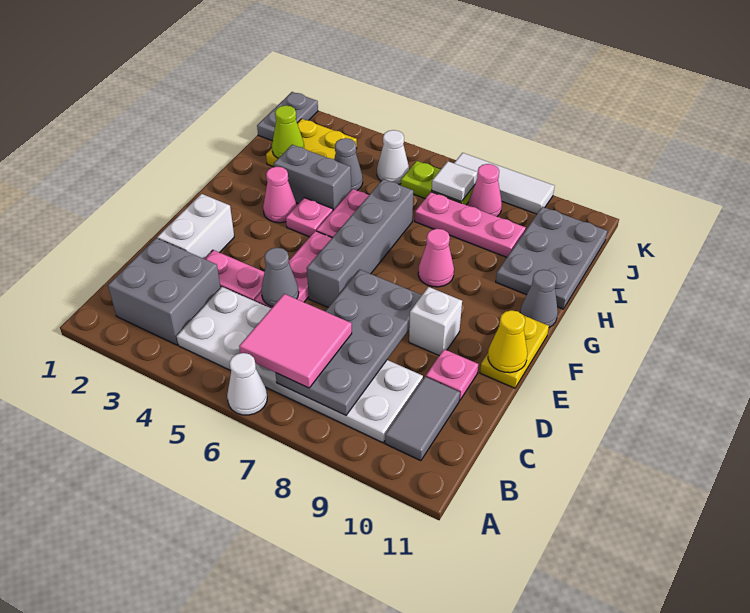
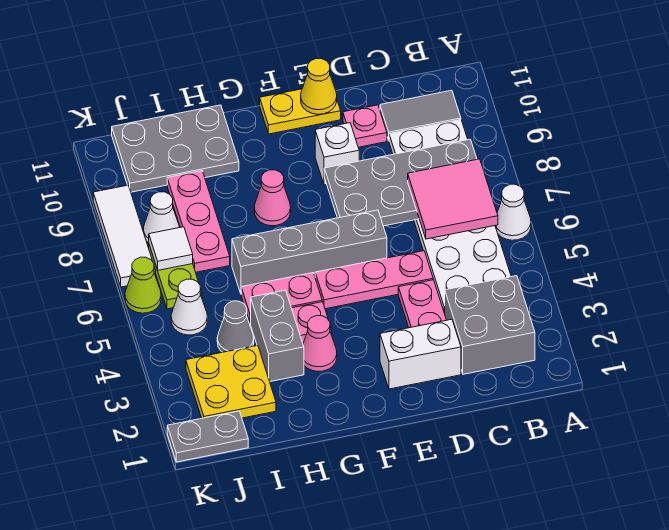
grey cone D5 level 2 -> none
grey cone G11 level 1 -> none
lime cone I2 level 2 -> lime cone K6 level 1
pink cone J8 level 1 -> white cone J8 level 1

